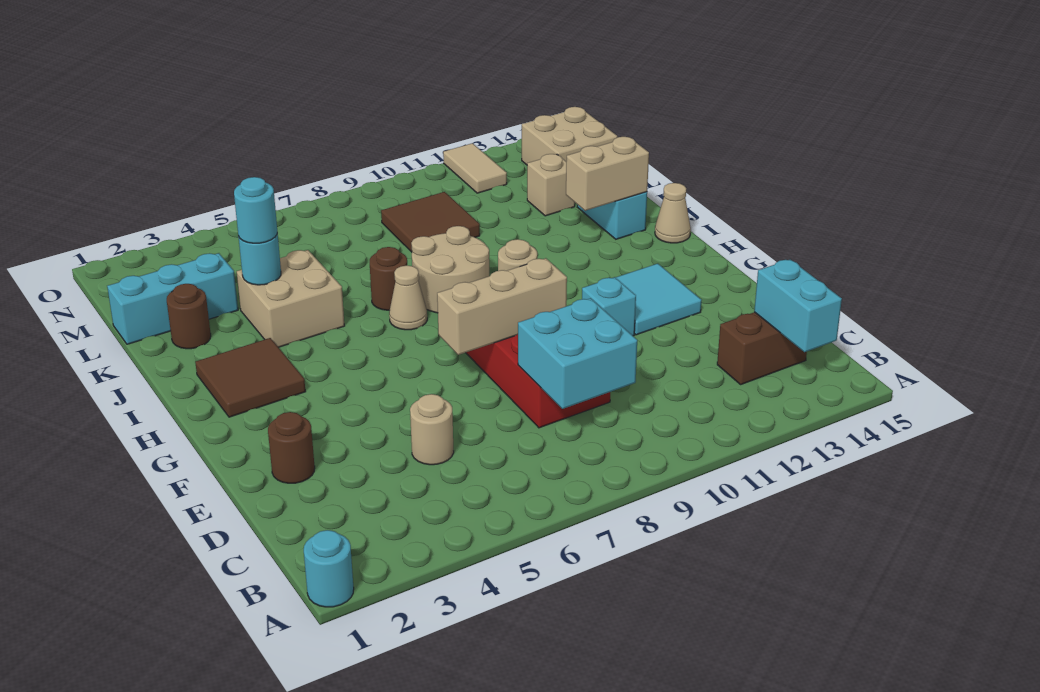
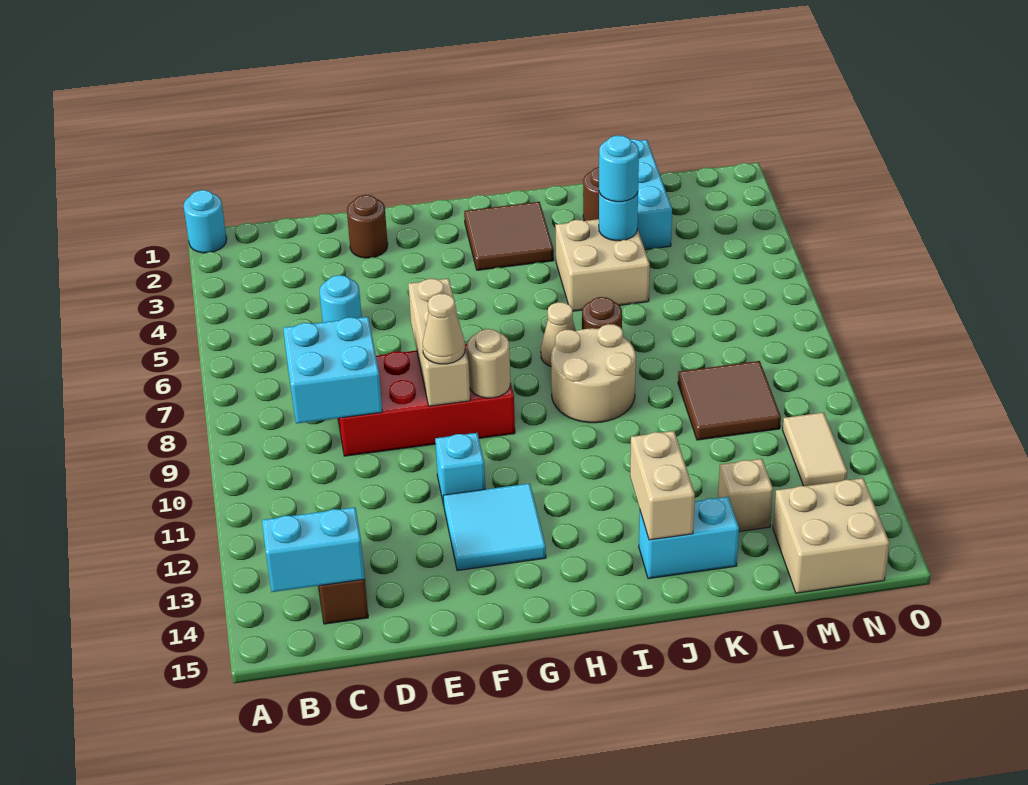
tan round brick D5 level 1 -> cyan round brick D5 level 1
tan cone I15 level 1 -> tan cone F9 level 3
tan tile N12:O12 level 1 -> tan tile N11:N12 level 1

